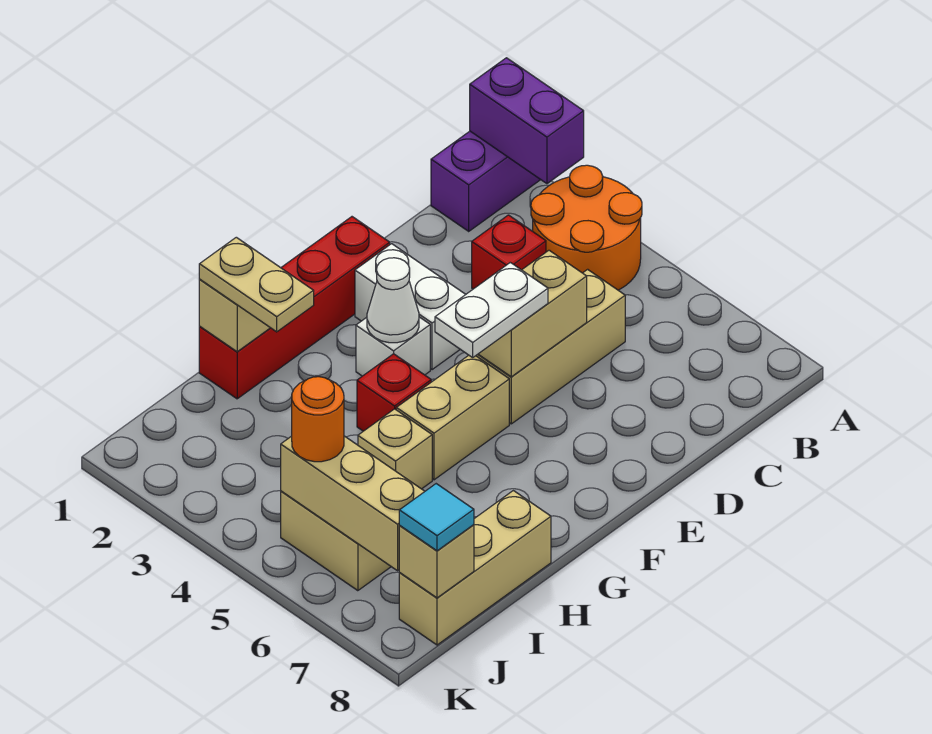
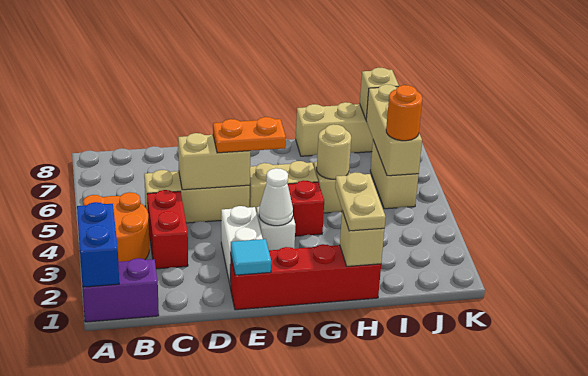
purple brick A1:A2 level 2 -> blue brick A1:A2 level 2
red brick C3 level 1 -> red brick C3:C4 level 1
white plate E5:F5 level 3 -> orange plate E5:F5 level 3
none -> tan round brick H5 level 2
cyan tile J8 level 3 -> cyan tile E1 level 2

